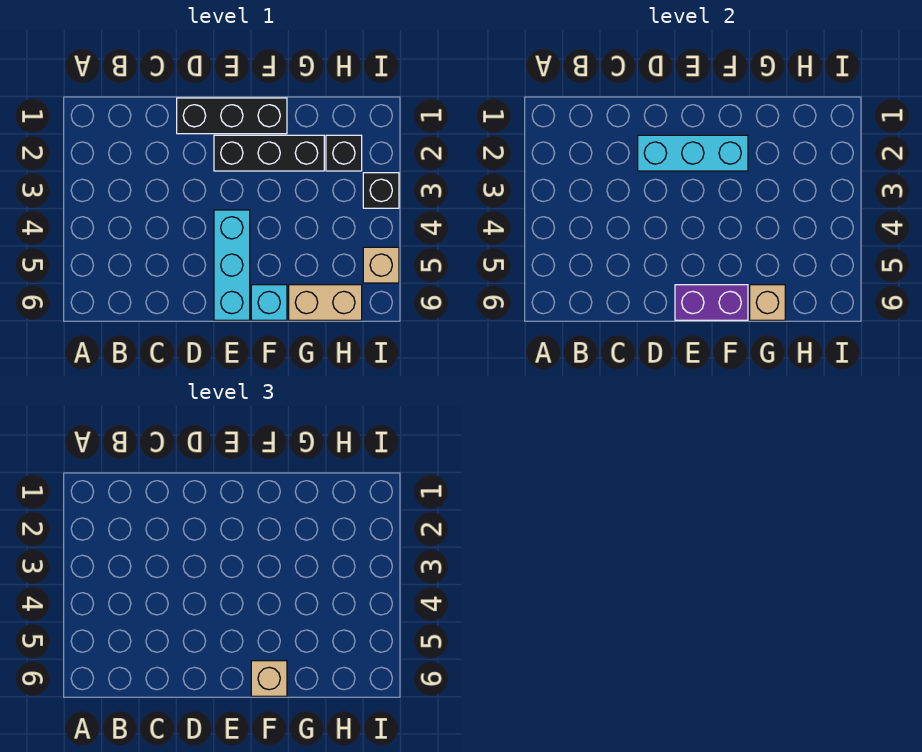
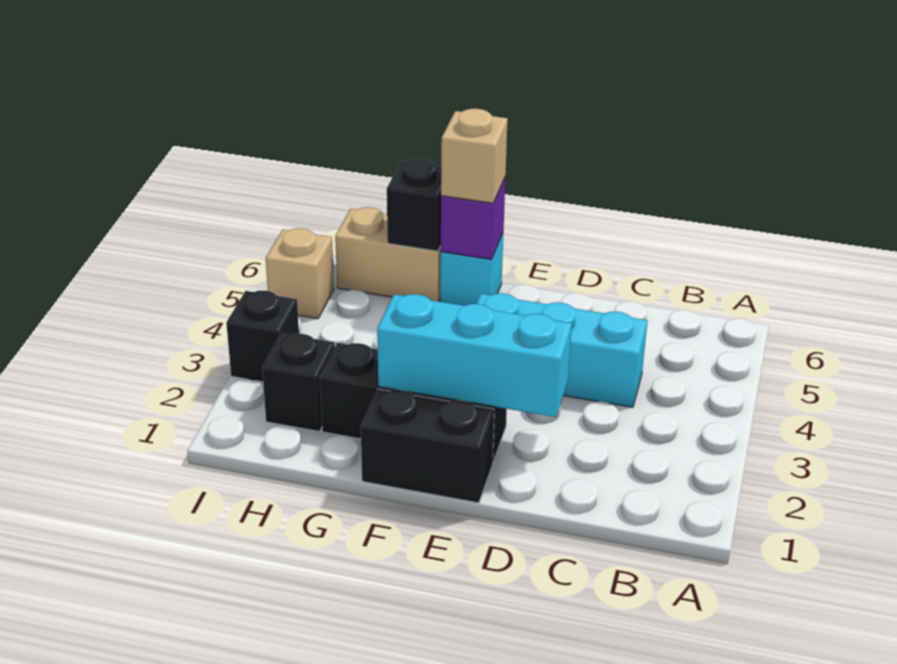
black brick D1:F1 level 1 -> black brick E1:F1 level 1
cyan brick E4:E6 level 1 -> cyan brick C4:E4 level 1
purple brick E6:F6 level 2 -> purple brick F6 level 2
tan brick G6 level 2 -> black brick G6 level 2

